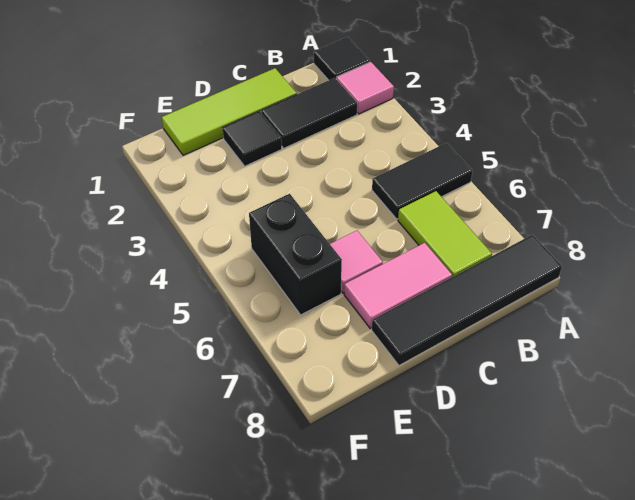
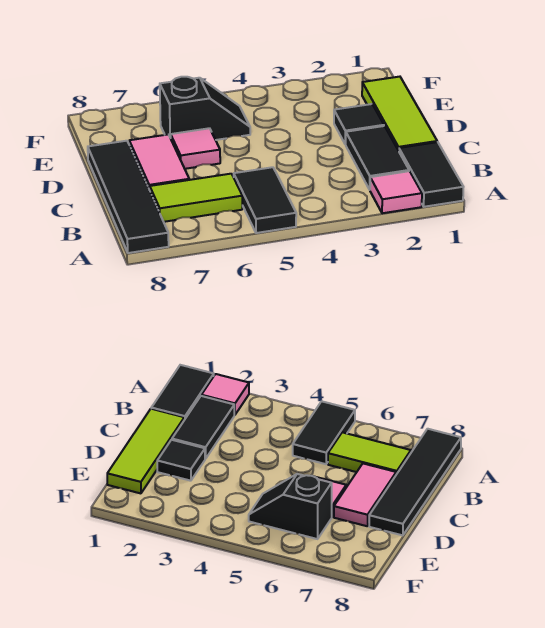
black tile A1 level 1 -> black tile A1:B1 level 1
black brick E5:E6 level 1 -> black slope E5:E6 level 1 top 6

